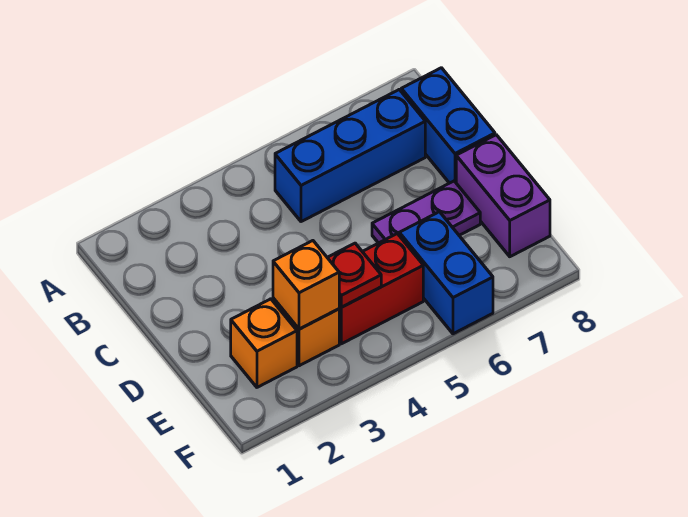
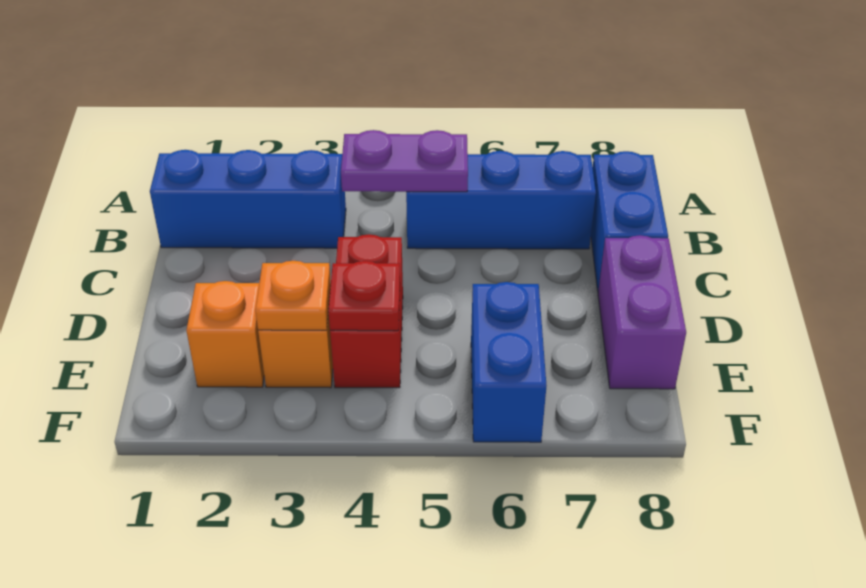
none -> blue brick B1:B3 level 1
purple plate D6:D7 level 1 -> purple plate B4:B5 level 2
orange brick E3 level 2 -> orange plate E3 level 2
red brick E4:E5 level 1 -> red brick D4:E4 level 1

